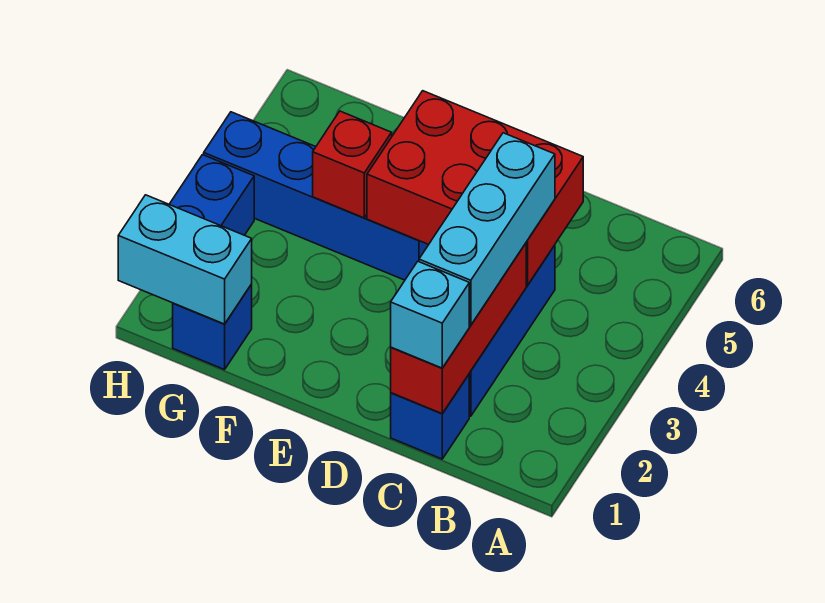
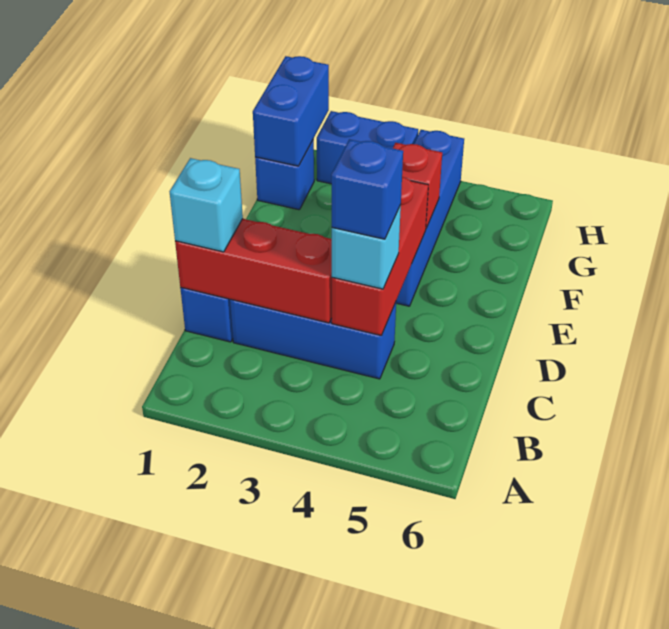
cyan brick C2:C4 level 3 -> cyan brick C4 level 3
red brick C4:E5 level 2 -> red brick C4:E4 level 2
none -> blue brick C4 level 4
cyan brick G1:H1 level 2 -> blue brick G1:H1 level 2

